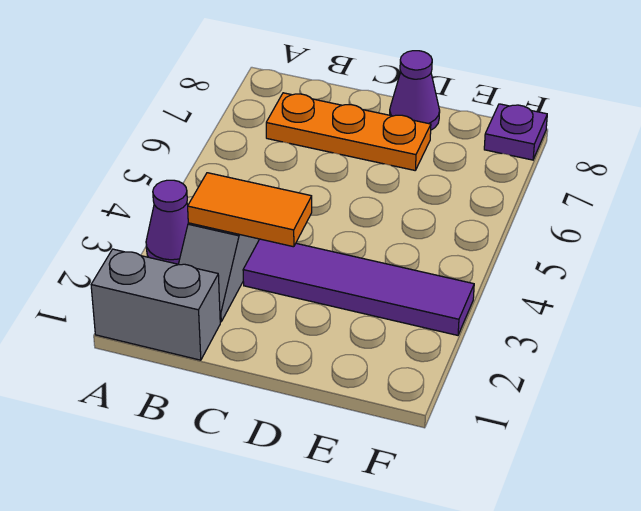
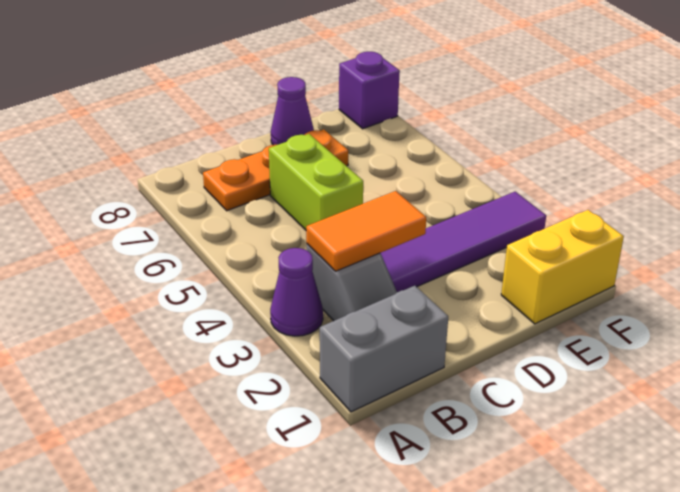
none -> lime brick C5:C6 level 1
none -> yellow brick E1:F1 level 1
purple plate F8 level 1 -> purple brick F8 level 1

